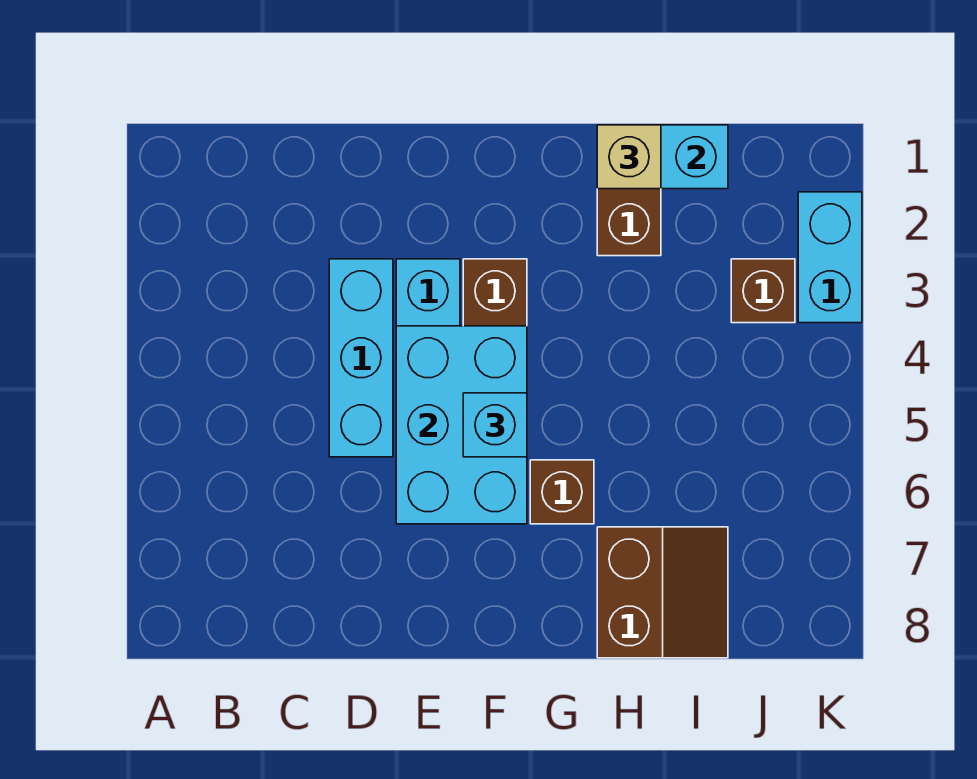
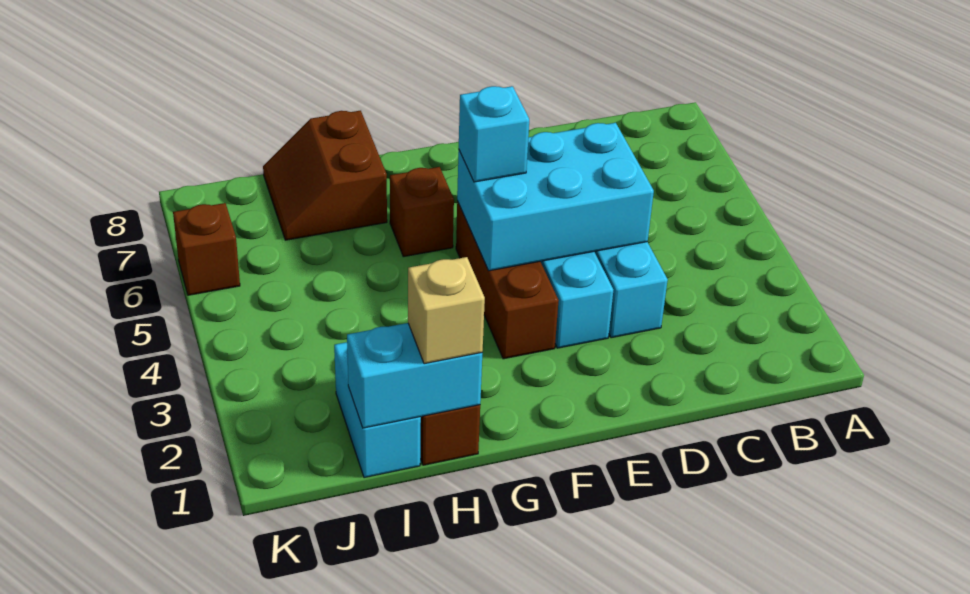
cyan brick E4:F6 level 2 -> cyan brick D4:F5 level 2
brown brick J3 level 1 -> brown brick K6 level 1
cyan brick K2:K3 level 1 -> cyan brick I1:I2 level 1

